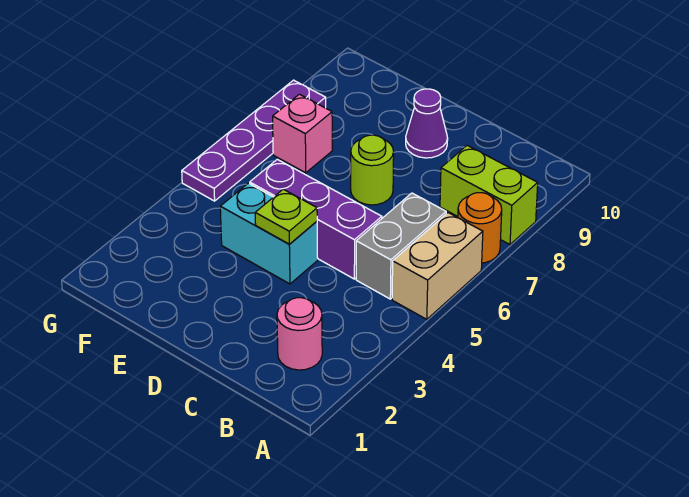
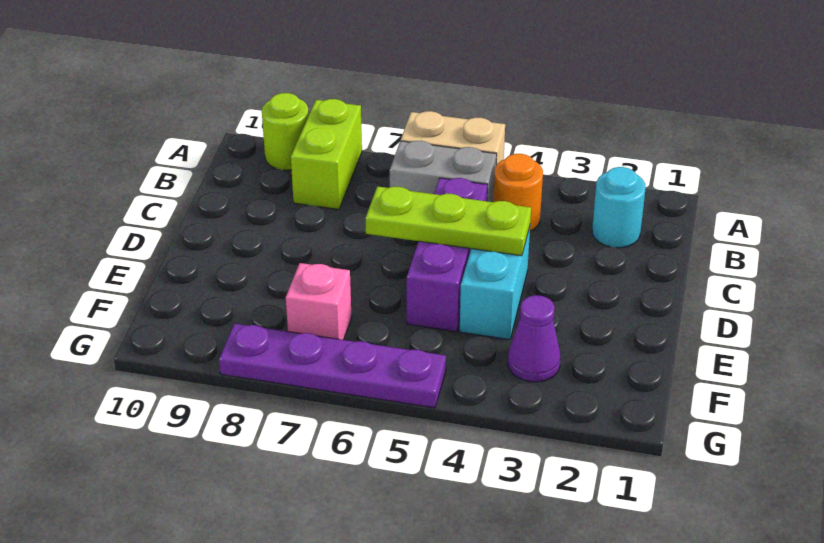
orange round brick A7 level 1 -> orange round brick B4 level 1
pink round brick B2 level 1 -> cyan round brick B2 level 1
lime plate D4 level 2 -> lime plate D4:D6 level 2
lime round brick D7 level 1 -> lime round brick A9 level 1
purple cone D9 level 1 -> purple cone F3 level 1

